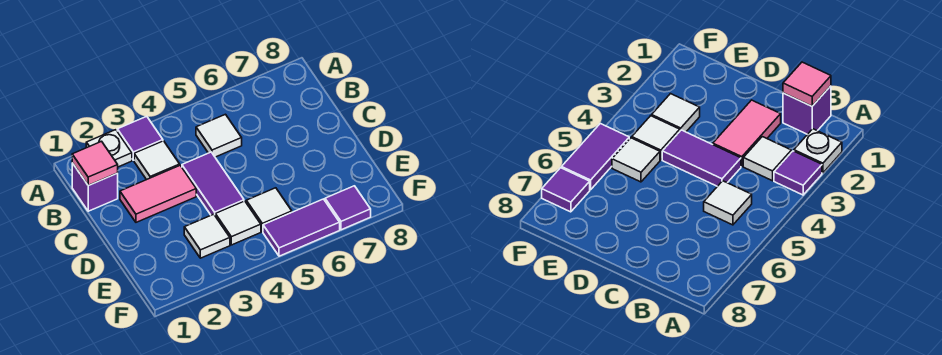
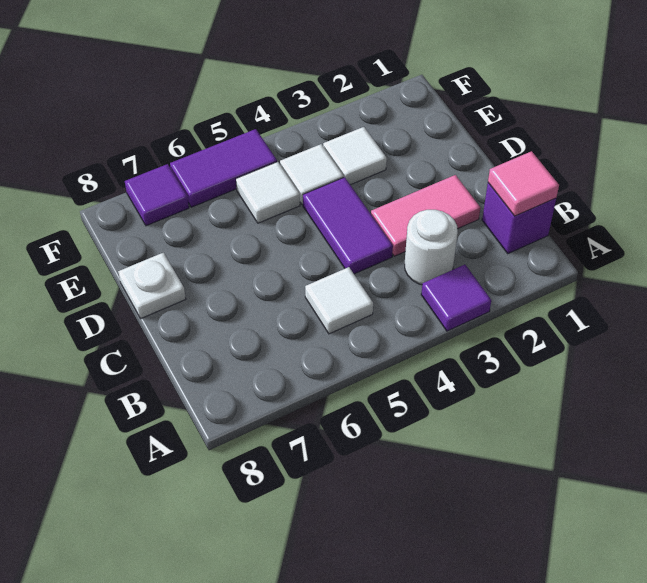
white plate A2 level 1 -> white plate D8 level 1
white tile B3 level 1 -> white round brick B3 level 1

